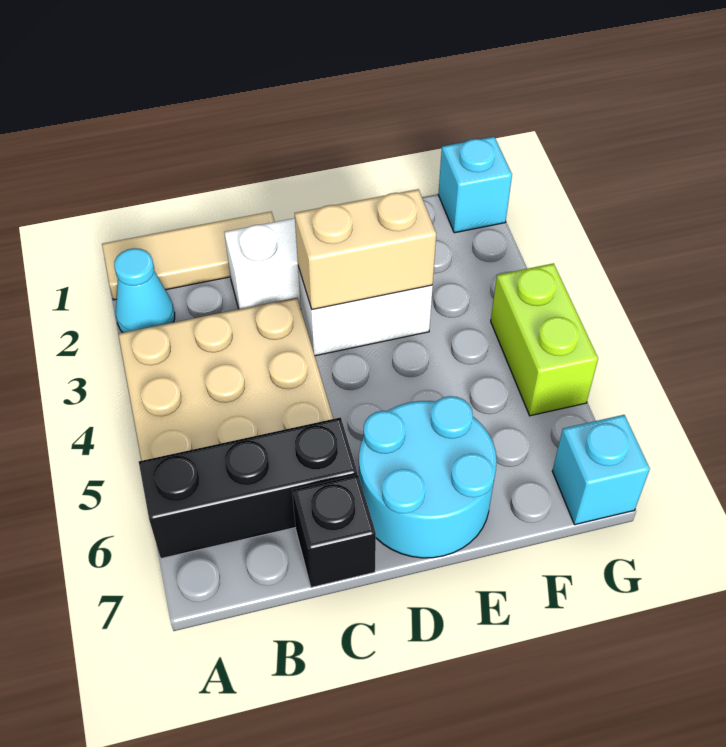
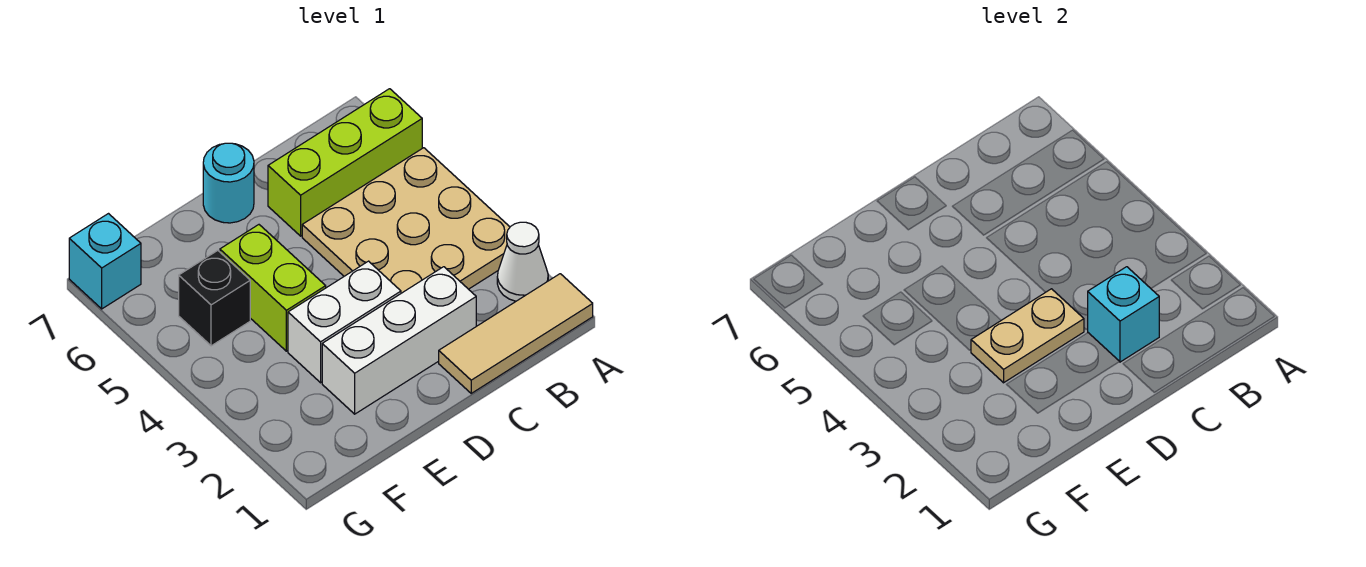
cyan cone A2 level 1 -> white cone A2 level 1
black brick A6:C6 level 1 -> lime brick A6:C6 level 1
black brick C7 level 1 -> black brick F5 level 1
tan brick D3:E3 level 2 -> tan plate D3:E3 level 2
cyan round brick D6:E7 level 1 -> cyan round brick D7 level 1
cyan brick G1 level 1 -> cyan brick C2 level 2
lime brick G4:G5 level 1 -> lime brick E4:E5 level 1

